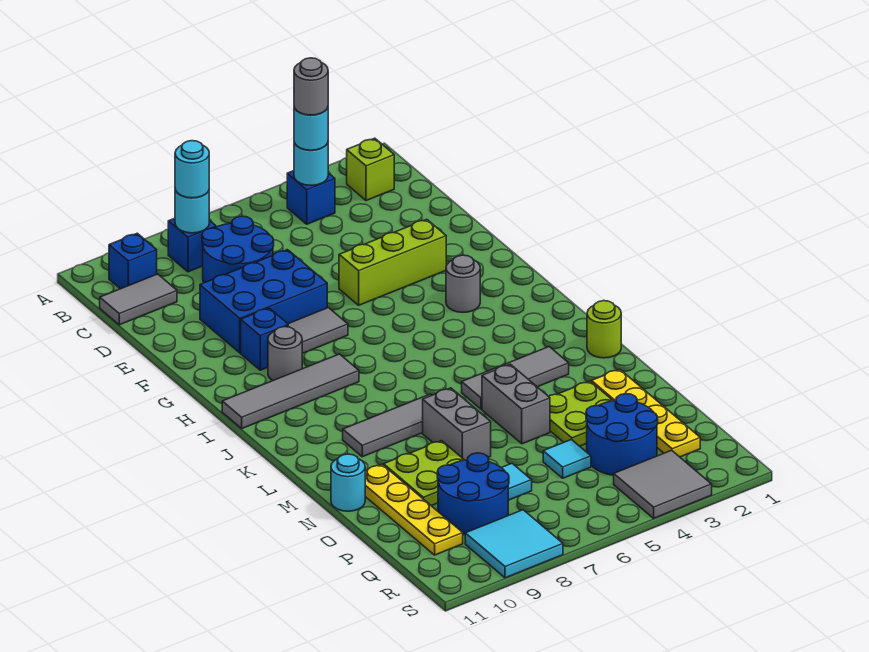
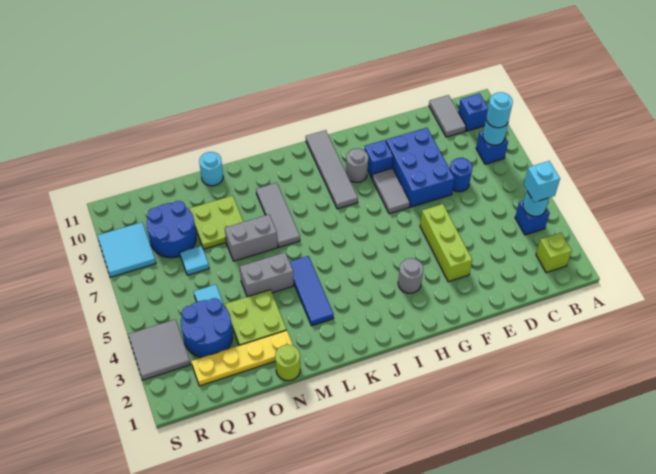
cyan round brick B4 level 3 -> cyan brick B4 level 3
grey round brick B4 level 4 -> none
blue round brick C7:D8 level 1 -> blue round brick D7 level 1
lime round brick L1 level 1 -> lime round brick N1 level 1
grey tile L3:L5 level 1 -> blue tile L3:L5 level 1
yellow plate N10:Q10 level 1 -> none

